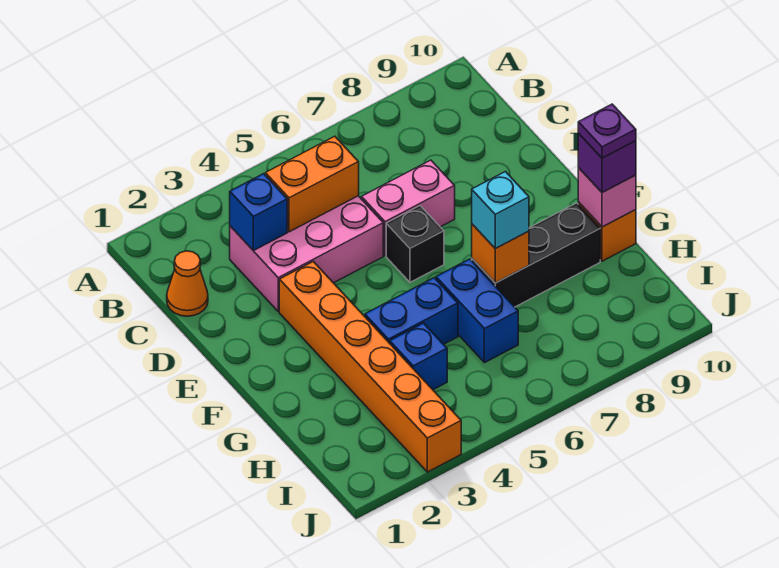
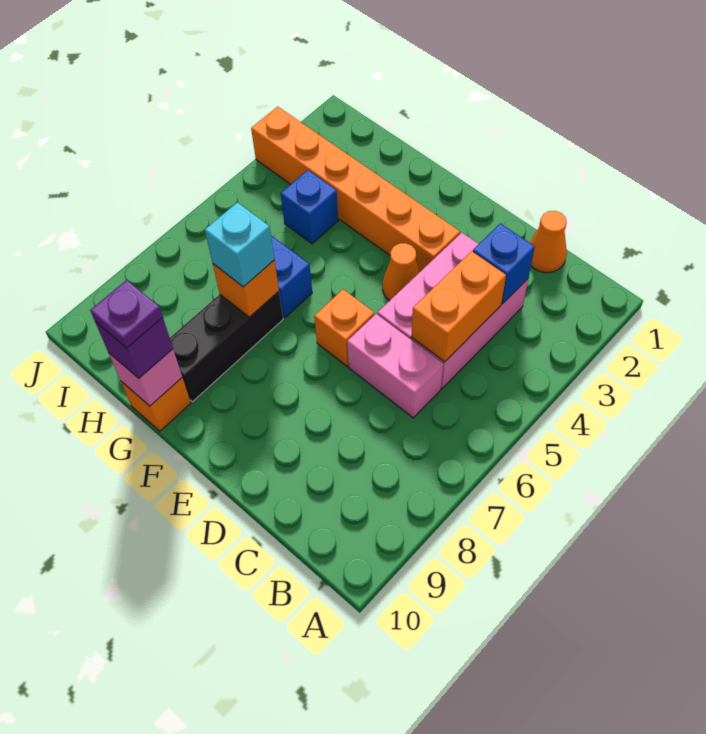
pink brick D6:D7 level 1 -> pink brick C6:D6 level 1
none -> orange cone E4 level 1
black brick E6 level 1 -> orange brick E6 level 1
blue brick G4:G5 level 1 -> none

